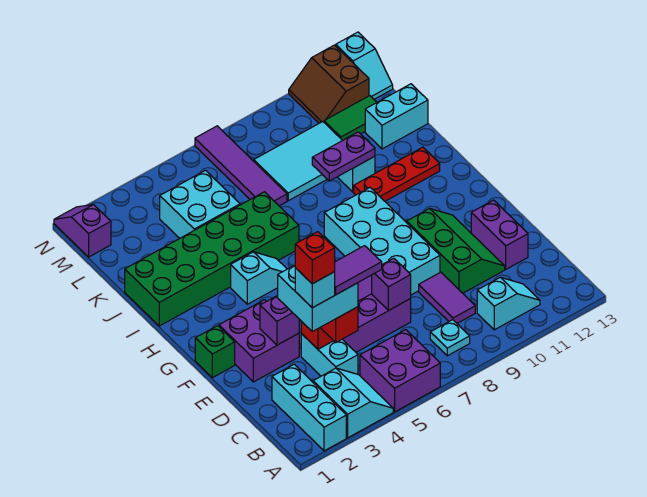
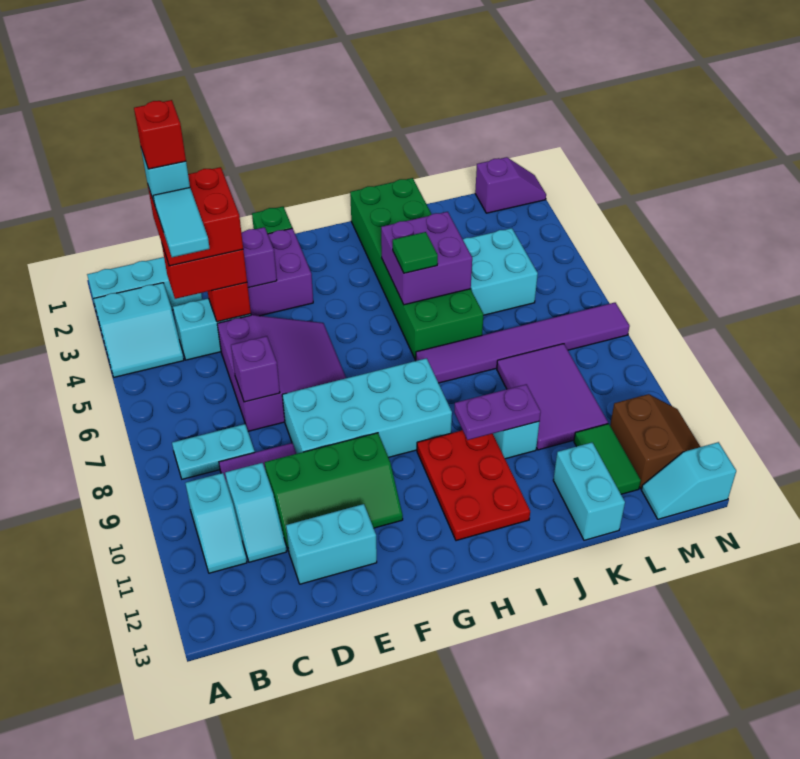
purple brick A5:B6 level 1 -> purple brick I4:J5 level 2
cyan plate B8 level 1 -> cyan plate B8:C8 level 1
cyan brick C3:D4 level 4 -> red brick C3:D4 level 4
purple tile C4:C5 level 5 -> cyan tile C4:C5 level 5
purple brick D12:E12 level 1 -> cyan brick D12:E12 level 1
cyan slope H4:H5 level 1 top 4 -> cyan slope C10:C11 level 1 top 10
none -> green tile I5 level 3
red plate I10:I12 level 1 -> red plate H10:I12 level 1
purple plate J9:J10 level 2 -> purple plate I10:J10 level 2
purple tile K7:N7 level 1 -> purple tile I7:N7 level 1
cyan tile K8:L10 level 1 -> purple tile K8:L10 level 1
brown slope M11:N12 level 1 top 12 -> brown slope M11:N12 level 1 top M

